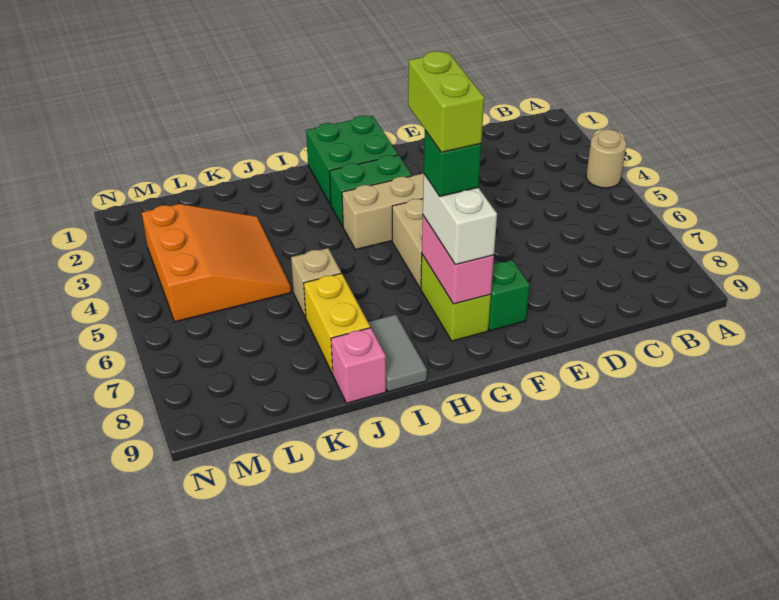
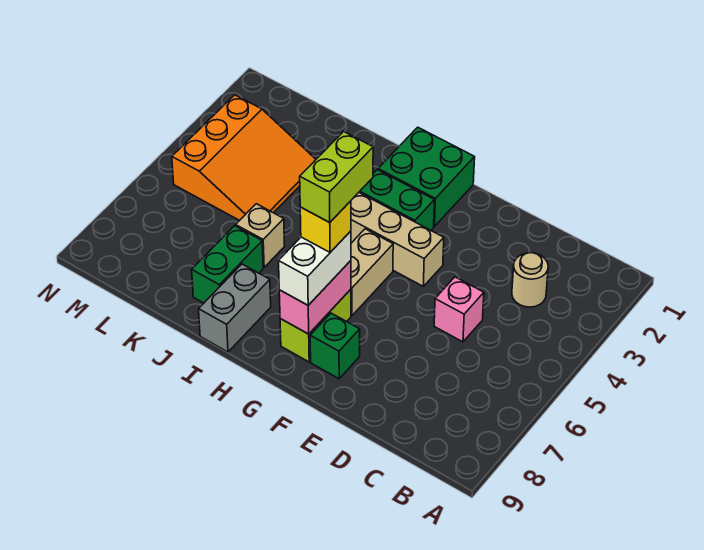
tan round brick A4 level 1 -> tan round brick C3 level 1
green brick G7 level 4 -> yellow brick G7 level 4
grey tile I8:I9 level 1 -> grey brick I8:I9 level 1
yellow brick J7:J8 level 1 -> green brick J7:J8 level 1
pink brick J9 level 1 -> pink brick D5 level 1

